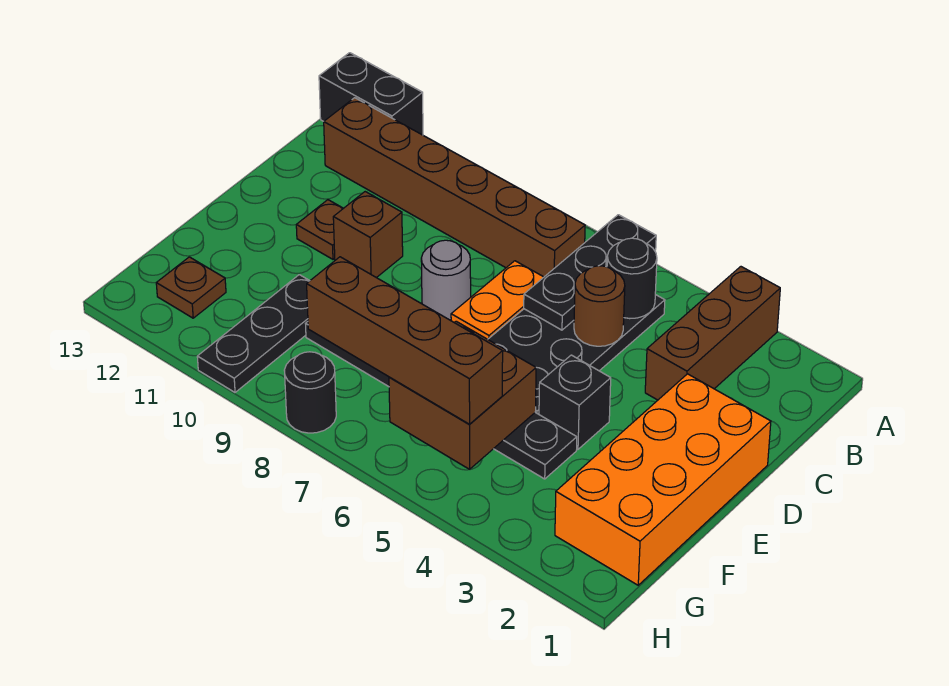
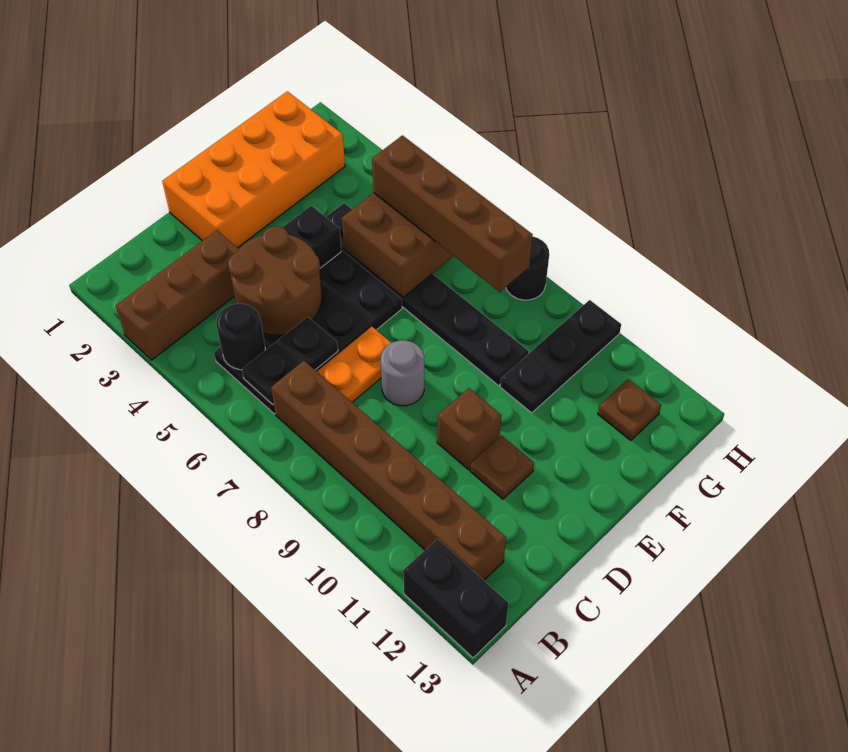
black plate A6:C6 level 2 -> black plate B6:C6 level 2
brown round brick C5 level 2 -> brown round brick C4:D5 level 2

